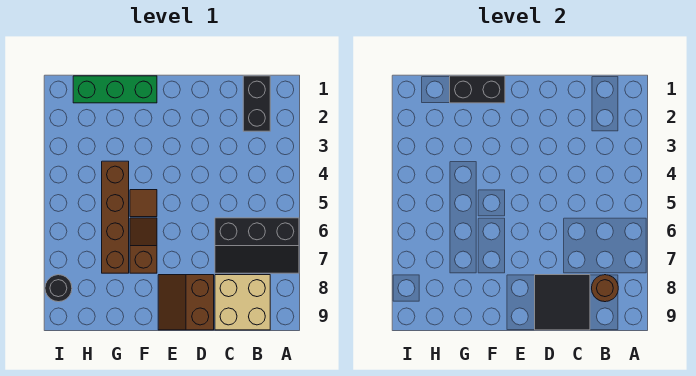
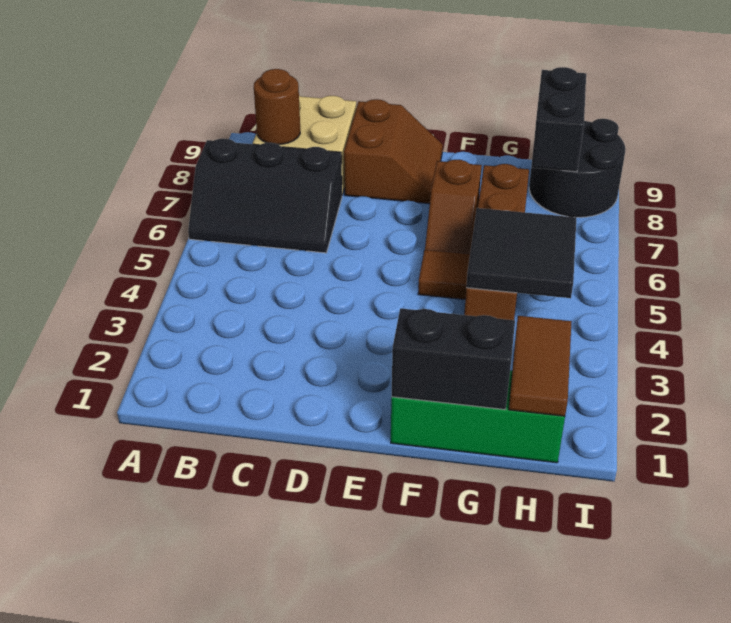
black slope A6:C7 level 1 top 6 -> black slope A6:C7 level 1 top 7
black brick B1:B2 level 1 -> black brick H8:H9 level 2
black tile C8:D9 level 2 -> black tile G4:H5 level 2
none -> brown tile H1:H2 level 2
black round brick I8 level 1 -> black round brick H8:I9 level 1

